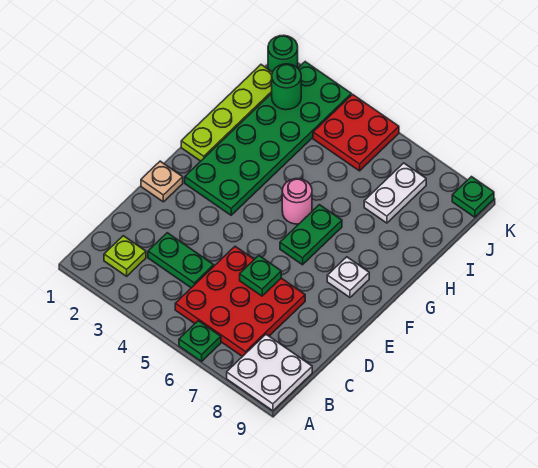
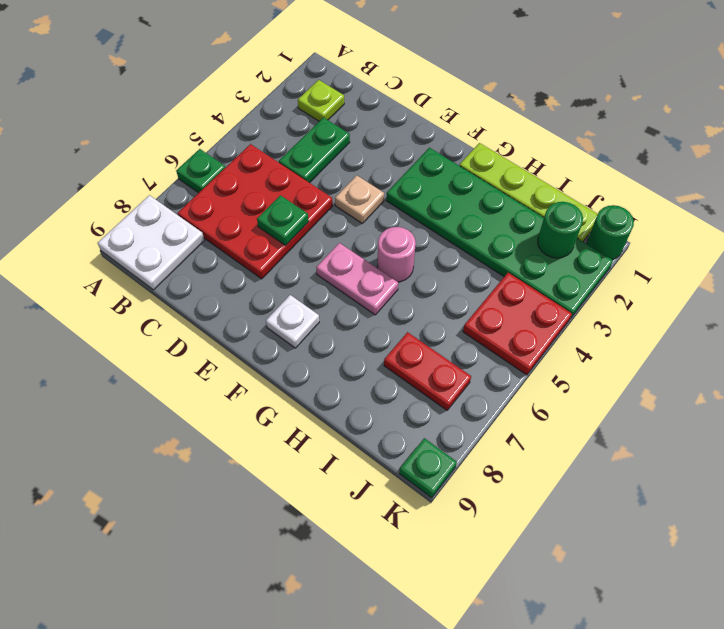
tan plate E1 level 1 -> tan plate E4 level 1
green plate F6:G6 level 1 -> pink plate F6:G6 level 1
white plate I7:J7 level 1 -> red plate I7:J7 level 1

